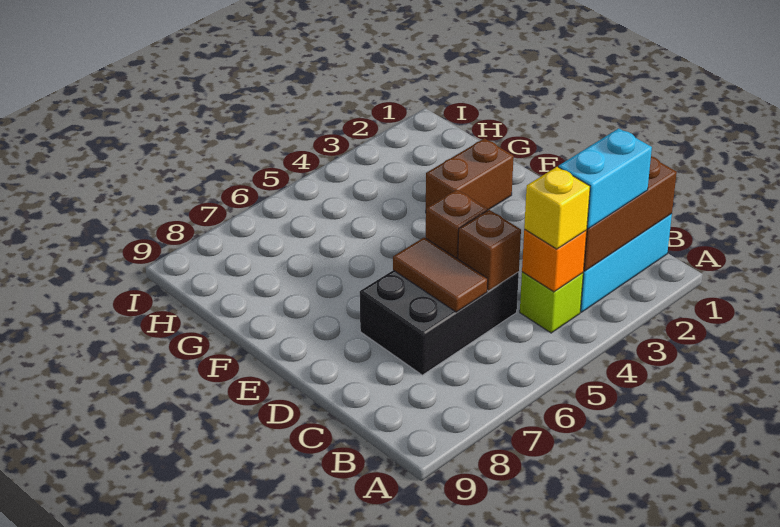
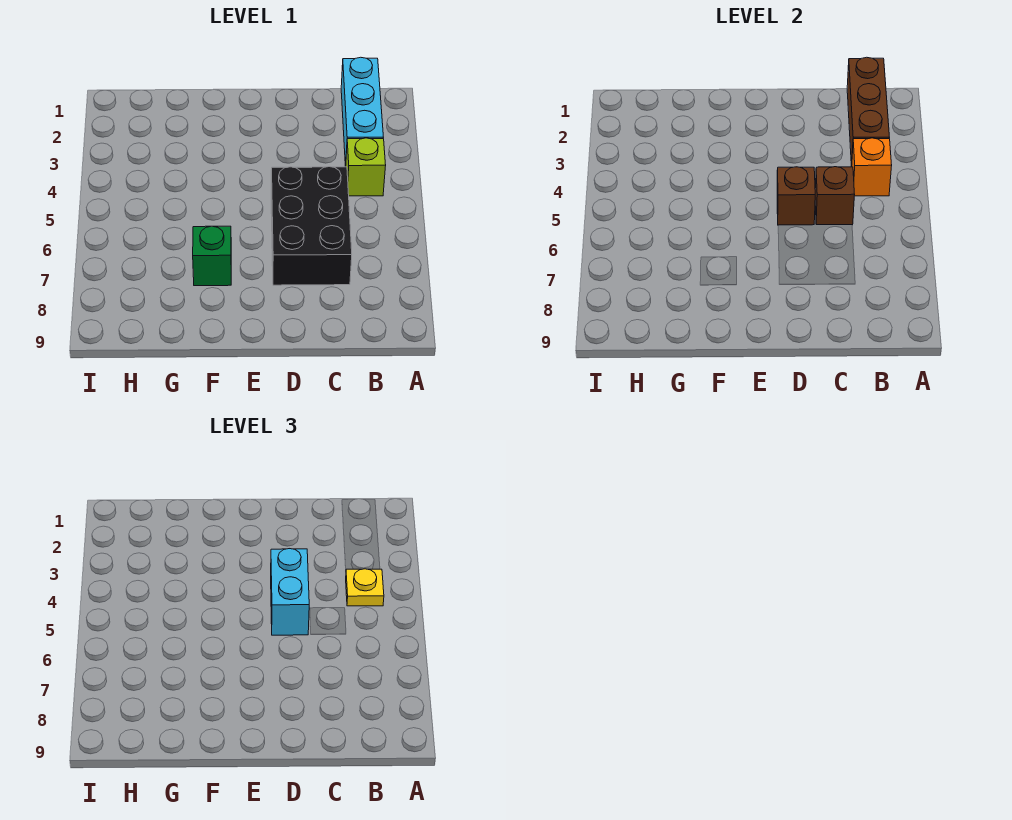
cyan brick B2:B3 level 3 -> cyan brick D4:D5 level 3
yellow brick B4 level 3 -> yellow plate B4 level 3
brown tile C6:D6 level 2 -> none
brown brick F2:F3 level 1 -> none
none -> green brick F7 level 1

